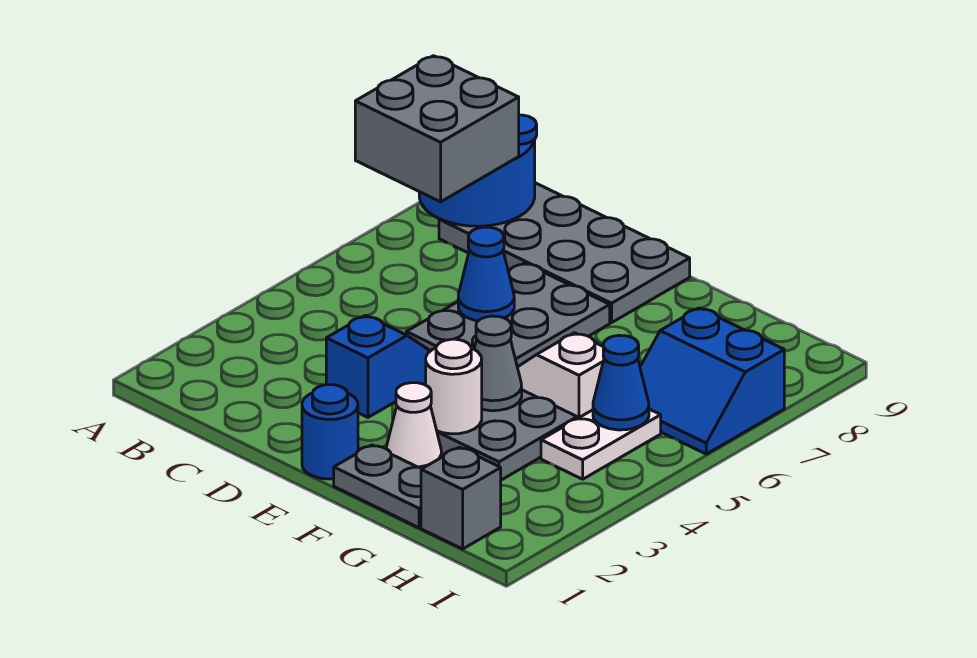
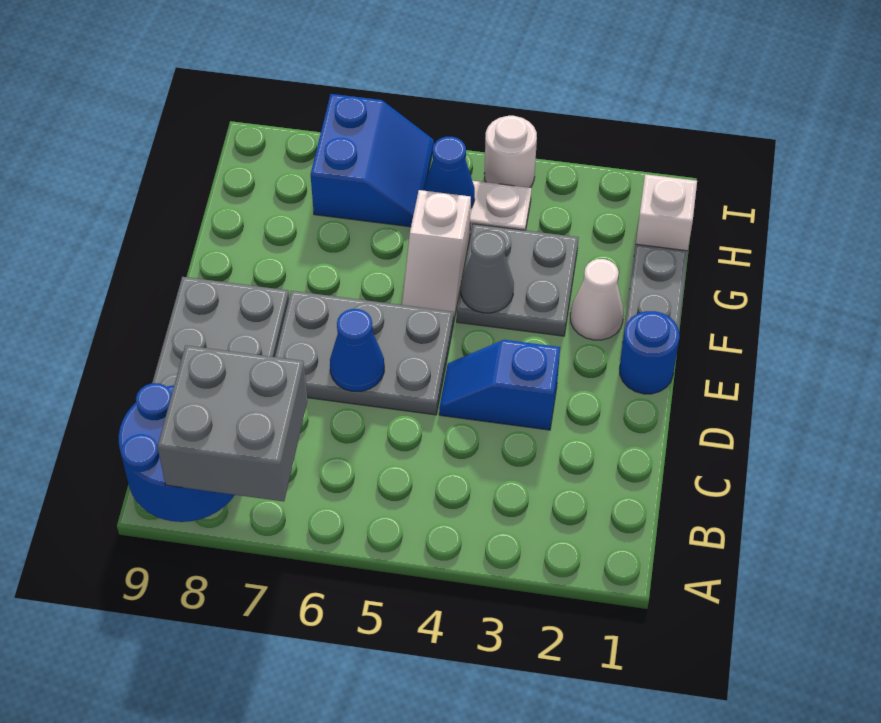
white round brick F3 level 2 -> white round brick I4 level 1
grey brick H1 level 1 -> white brick H1 level 1

